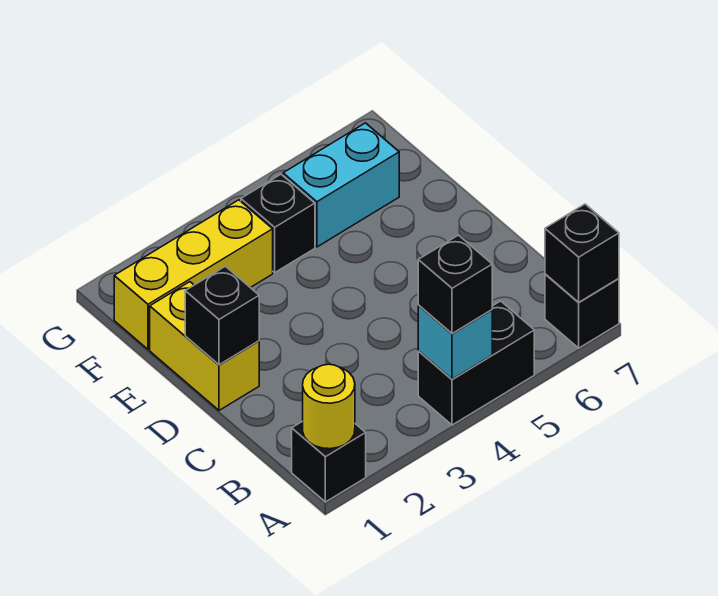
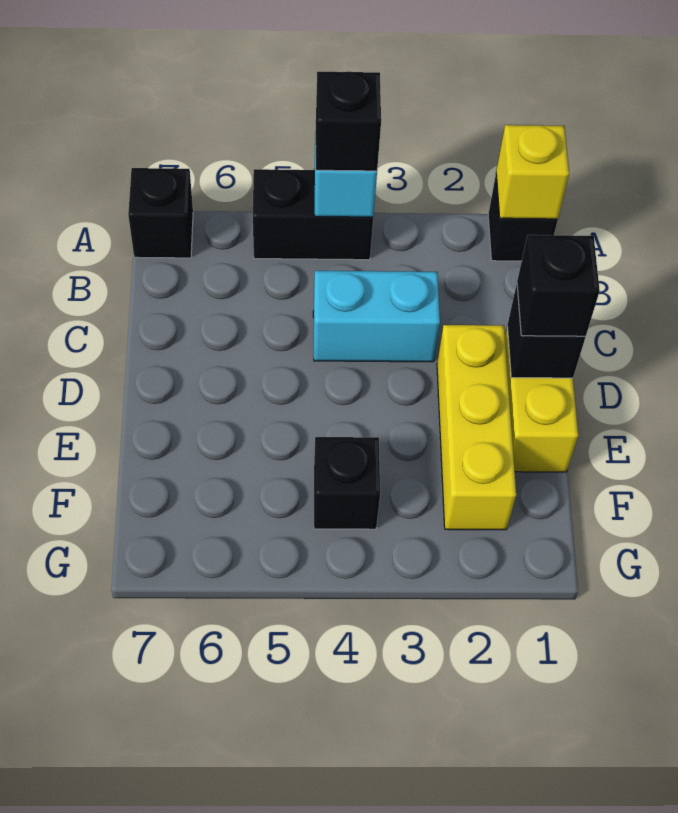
yellow round brick A1 level 2 -> yellow brick A1 level 2
black brick A7 level 2 -> black brick D1 level 3
yellow brick F1:F3 level 1 -> yellow brick D2:F2 level 1
cyan brick F5:F6 level 1 -> cyan brick C3:C4 level 1

